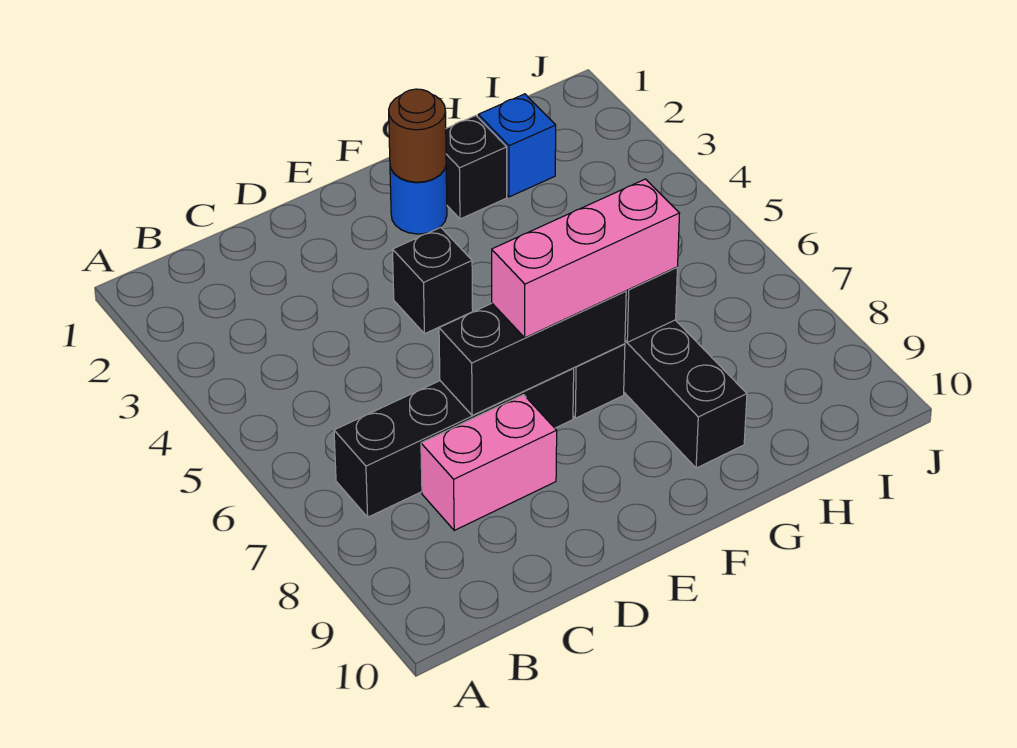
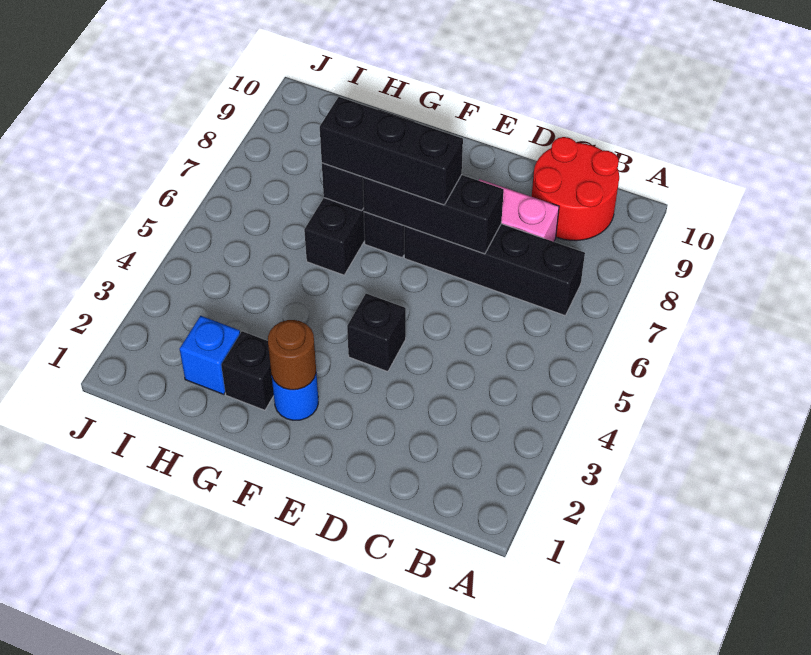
none -> red round brick B9:C10 level 1
pink brick E7:G7 level 3 -> black brick E7:G7 level 3

